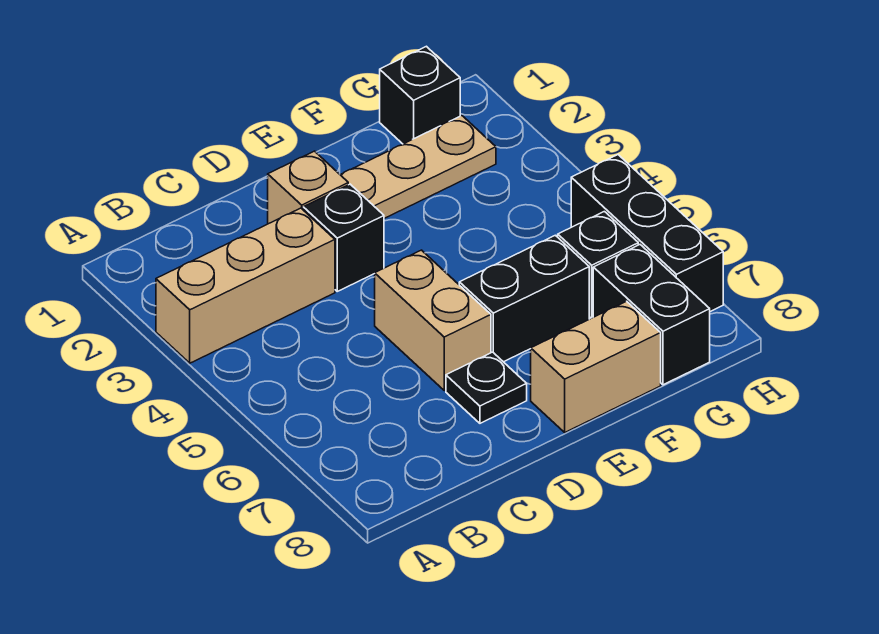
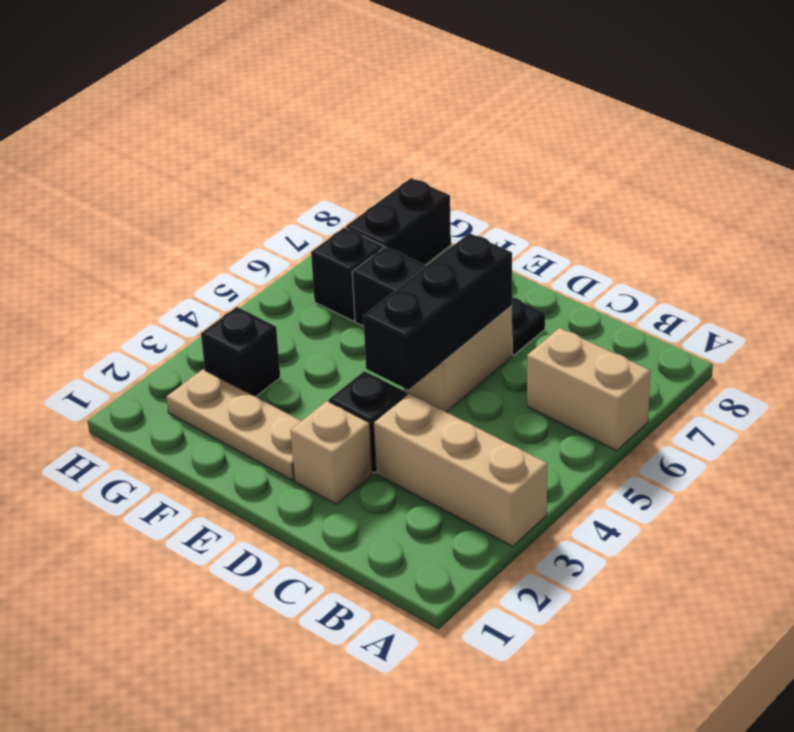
tan brick E8:F8 level 1 -> tan brick A6:B6 level 1
black brick G1 level 1 -> black brick G3 level 1
black brick H5:H7 level 1 -> black brick D4:D6 level 2

